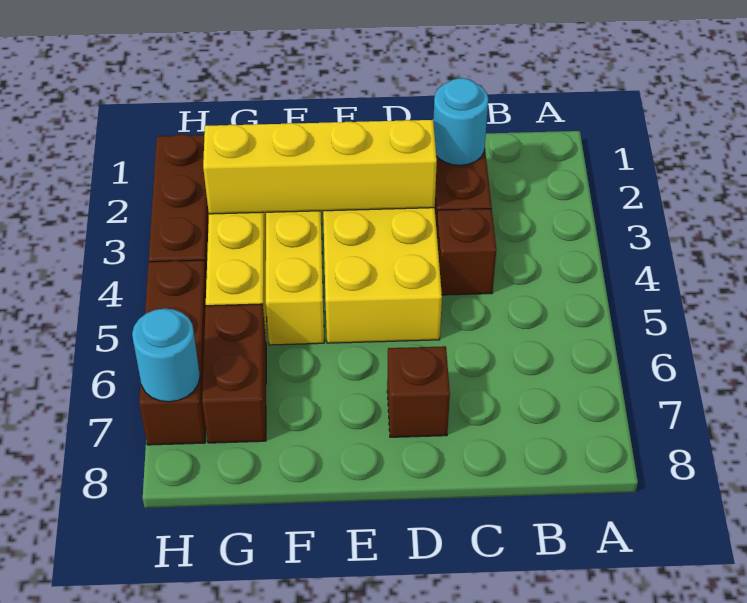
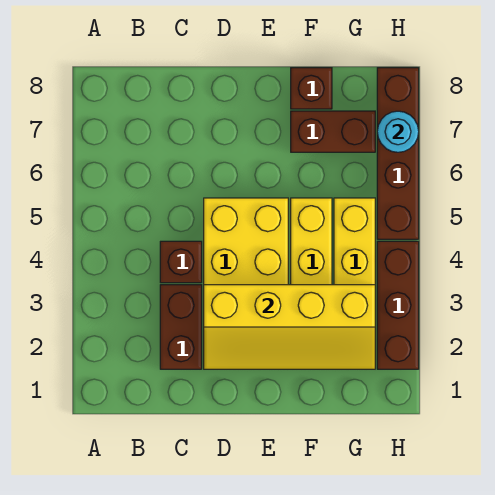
cyan round brick C2 level 2 -> none
brown brick D7 level 1 -> brown brick F8 level 1
brown brick G6:G7 level 1 -> brown brick F7:G7 level 1
brown brick H5:H7 level 1 -> brown brick H5:H8 level 1

